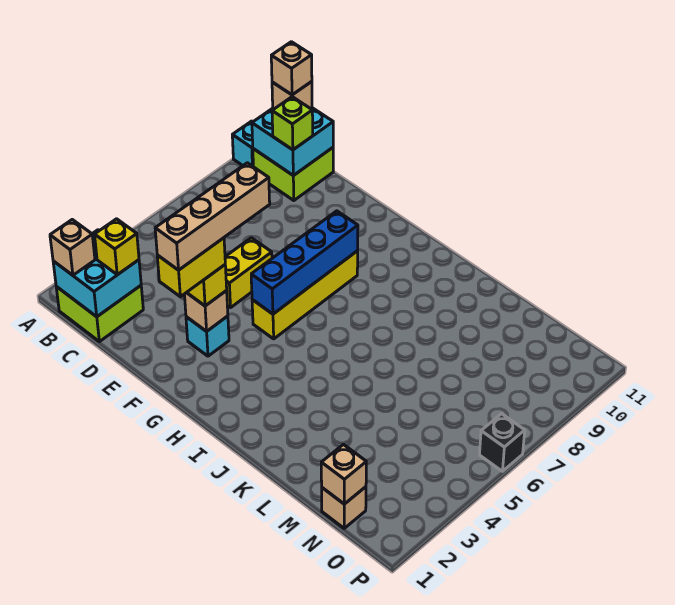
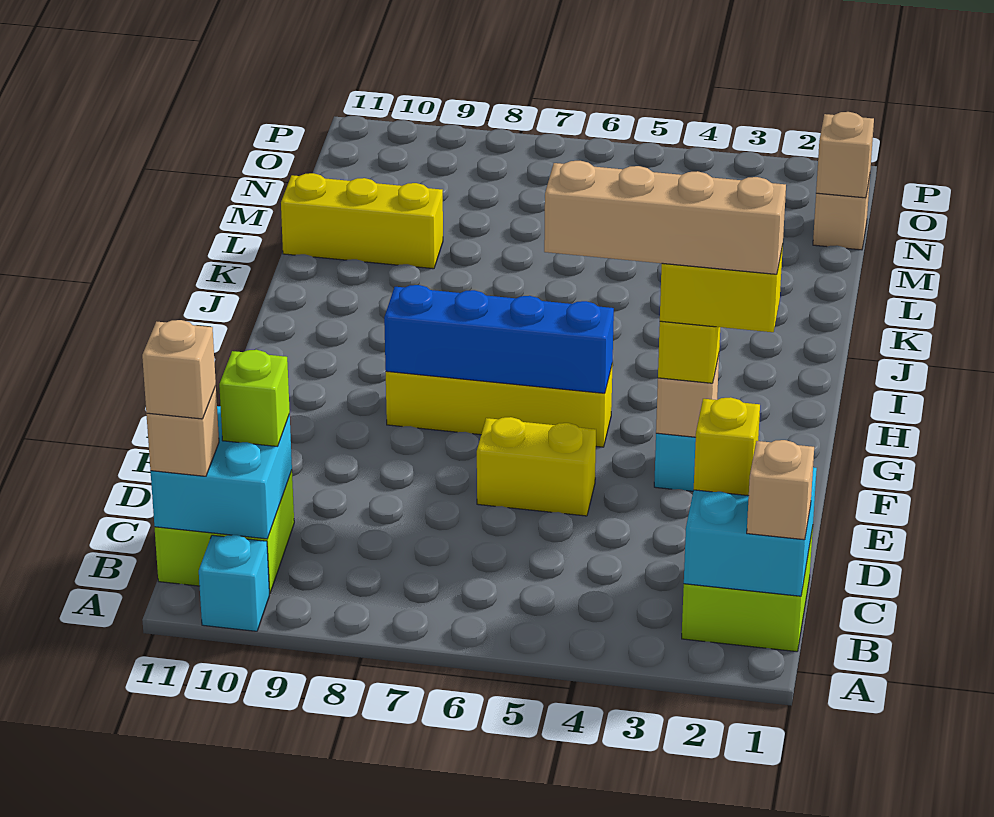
none -> yellow brick L9:L11 level 1
black brick P6 level 1 -> none

